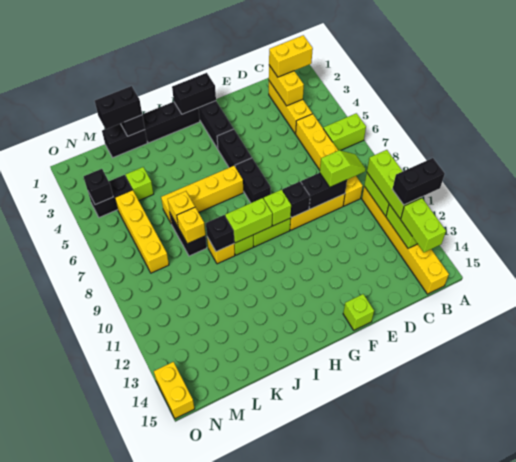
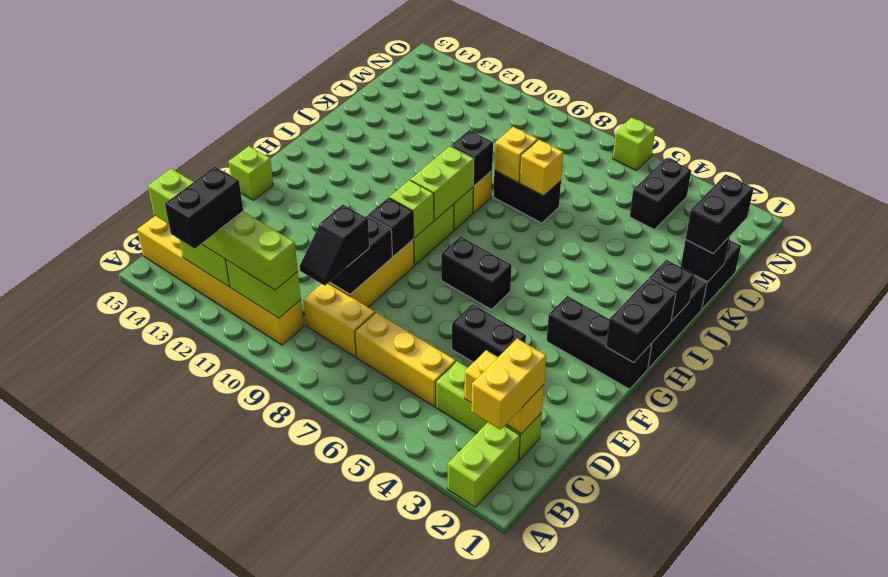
lime brick A6:B6 level 1 -> lime brick A2:B2 level 1
yellow brick C2:C4 level 1 -> lime brick C2:C4 level 1
lime slope C9:D9 level 3 top D -> black slope C9:D9 level 3 top D
black brick G4:G5 level 1 -> black brick E4:E5 level 1
yellow brick H6:K6 level 1 -> none
lime brick L4 level 1 -> lime brick O6 level 1
yellow brick M5:M8 level 1 -> none
black brick N4 level 2 -> black brick I1 level 2
yellow brick O14:O15 level 1 -> none

